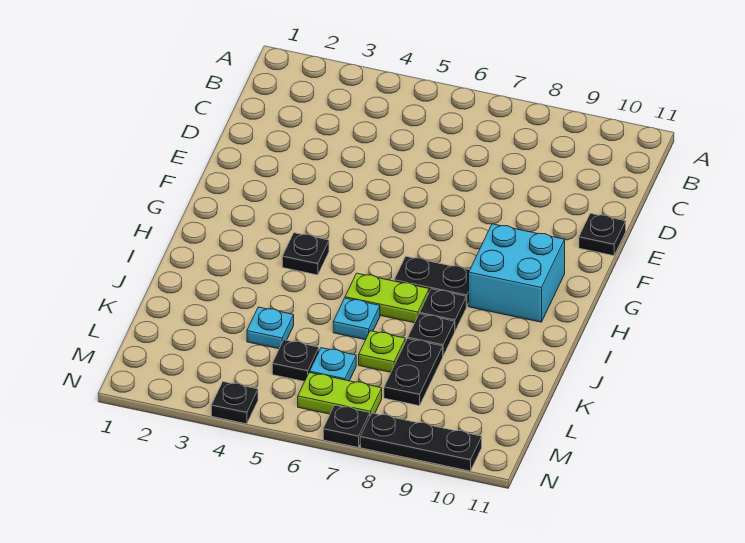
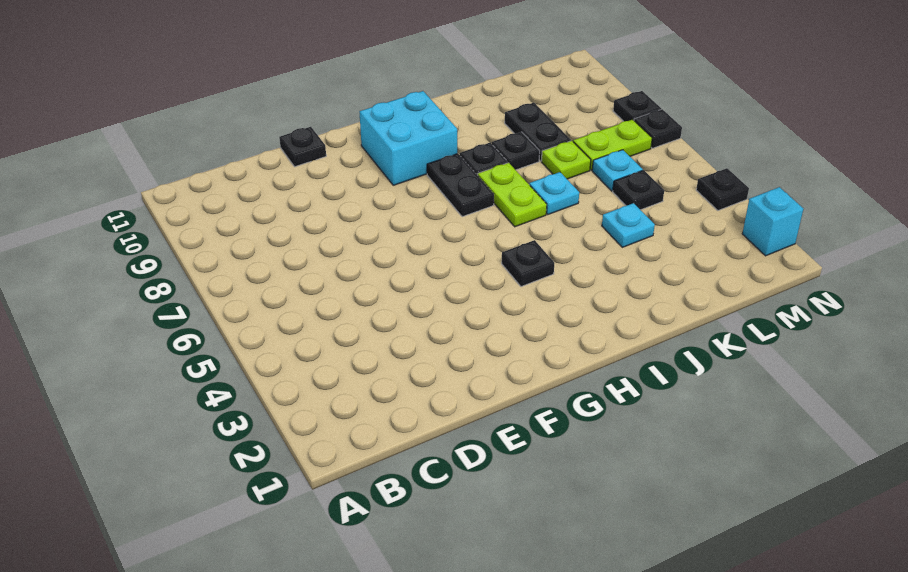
black plate K8:L8 level 1 -> black plate K8:K9 level 1
lime plate M6:M7 level 1 -> lime plate L7:M7 level 1
none -> cyan brick N2 level 1
black plate N8:N10 level 1 -> black plate N8 level 1

